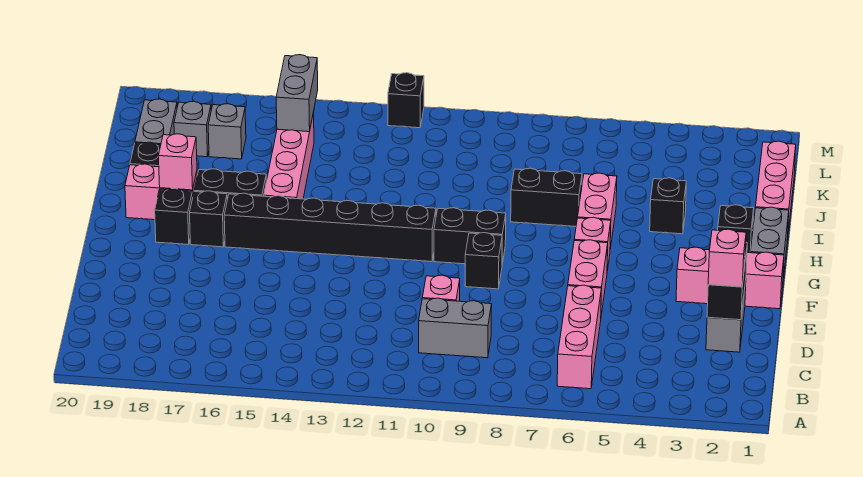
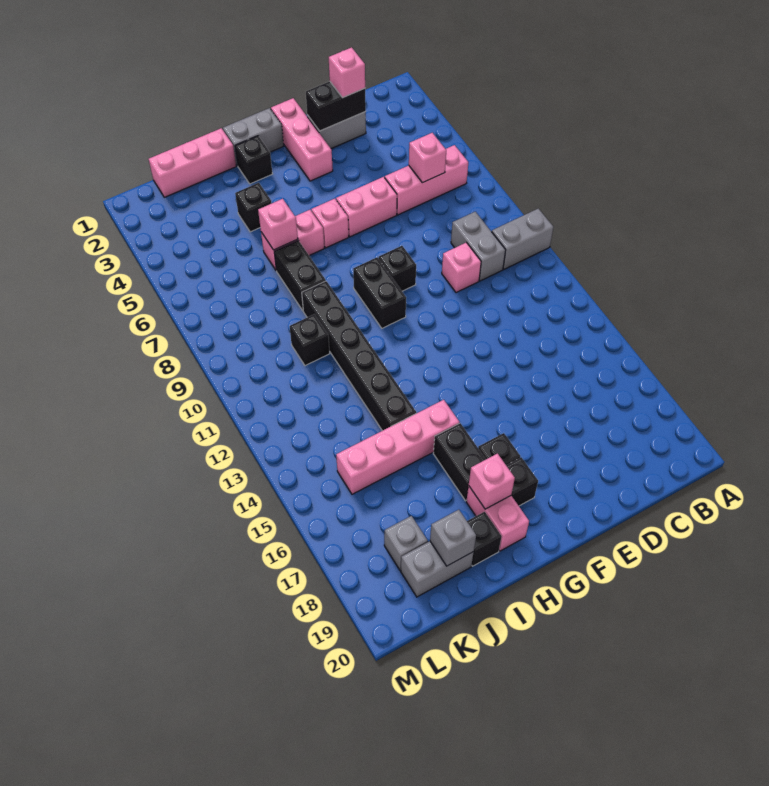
none -> pink brick C6 level 2
black brick G11:G16 level 1 -> black brick I9:I14 level 1
none -> pink brick I6 level 2
grey brick K15:L15 level 2 -> grey brick A10:B10 level 1
grey brick K17 level 1 -> grey brick J19 level 2
black brick M12 level 1 -> black brick J10 level 1

